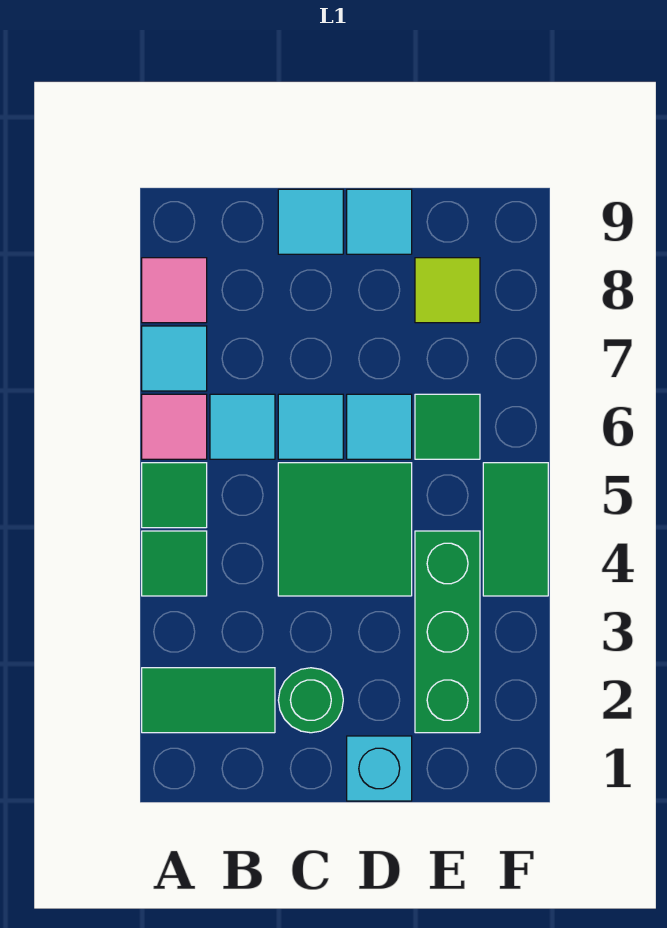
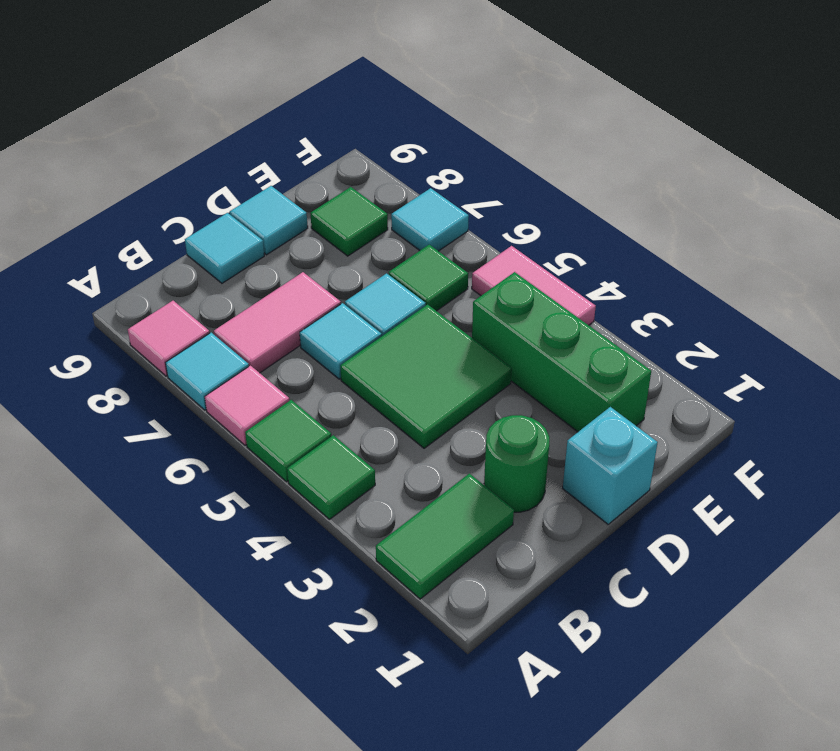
cyan tile B6 level 1 -> cyan tile F7 level 1
none -> pink tile B7:C7 level 1
lime tile E8 level 1 -> green tile E8 level 1
green tile F4:F5 level 1 -> pink tile F4:F5 level 1

